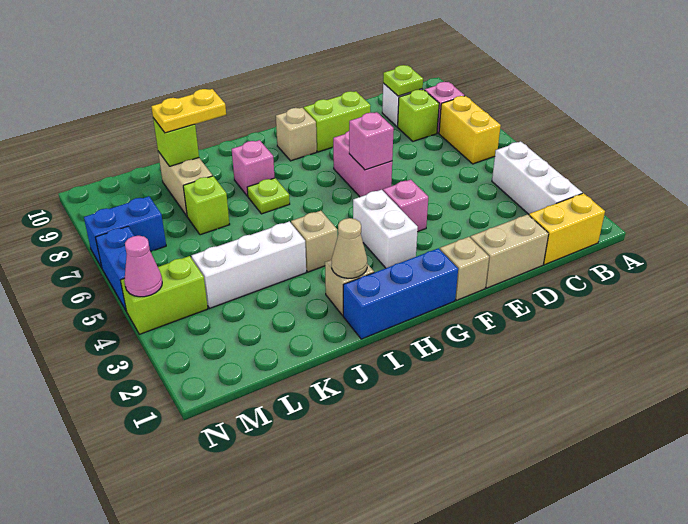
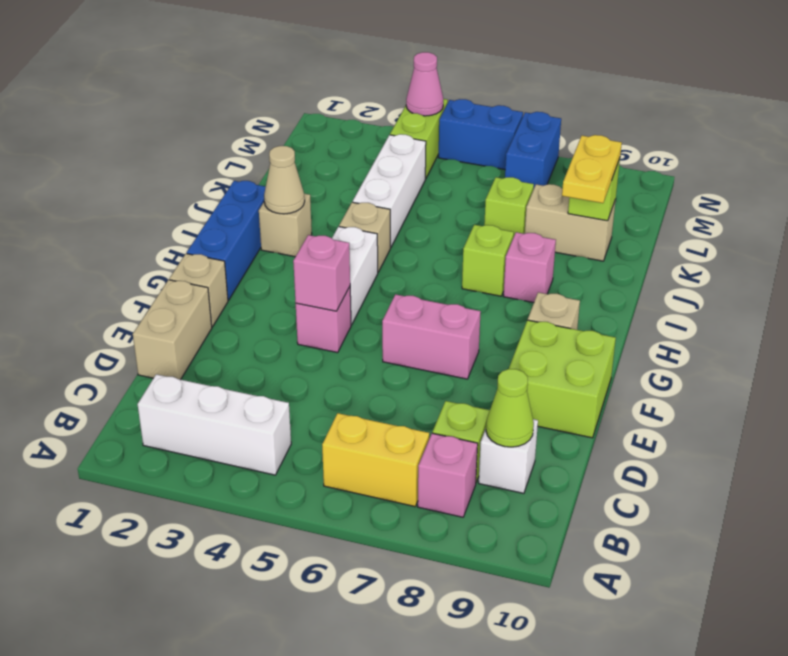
yellow brick B1:C1 level 1 -> none
lime plate C9 level 2 -> lime cone C9 level 2
lime brick E9:F9 level 1 -> lime brick E9:F10 level 1
pink brick F6 level 2 -> pink brick F4 level 2
white brick G3:G4 level 1 -> white brick G4:H4 level 1
lime plate I7 level 1 -> lime brick I7 level 1

